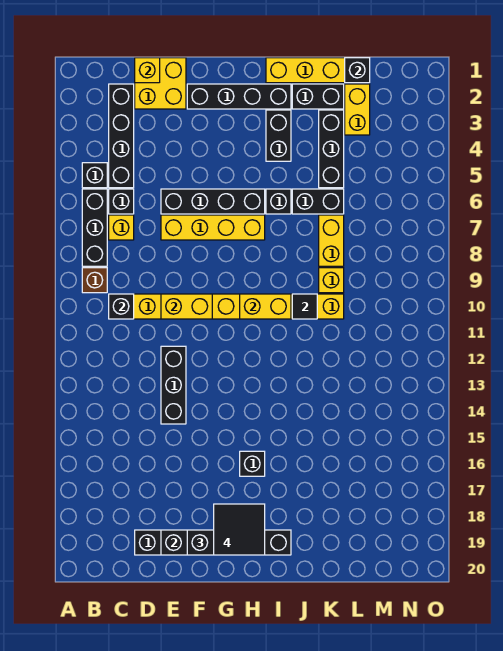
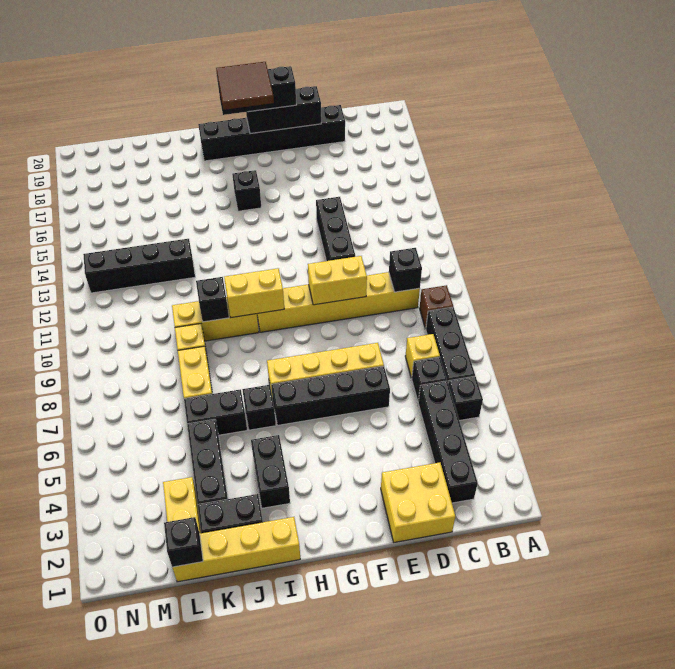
yellow brick D1 level 2 -> none
black brick F2:I2 level 1 -> black brick K13:N13 level 1
black tile G18:H19 level 4 -> brown tile G18:H19 level 4
black tile J10 level 2 -> black brick J10 level 2

